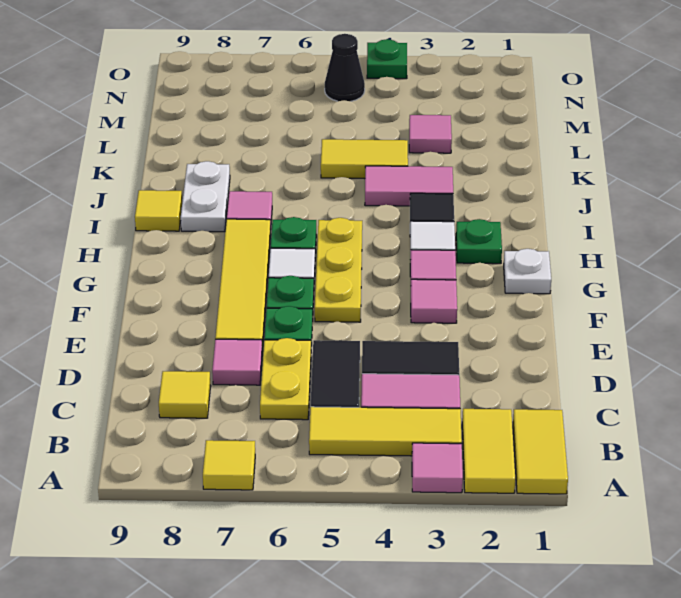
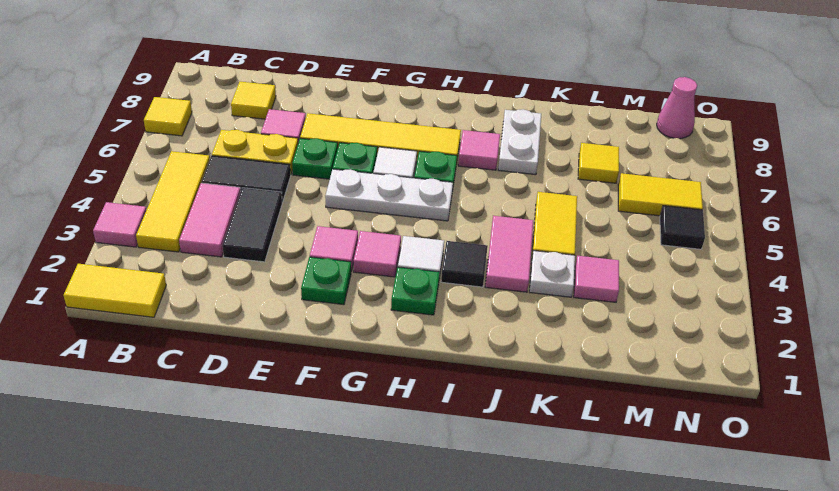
yellow tile A2:B2 level 1 -> yellow tile M6:N6 level 1
yellow plate F5:H5 level 1 -> white plate F5:H5 level 1
white plate G1 level 1 -> white plate K3 level 1
white plate I8:J8 level 1 -> white plate J7:J8 level 1
yellow tile I9 level 1 -> yellow tile L7 level 1
black cone N5 level 1 -> black tile N5 level 1
none -> pink cone N9 level 1
green plate O4 level 1 -> green plate F2 level 1

